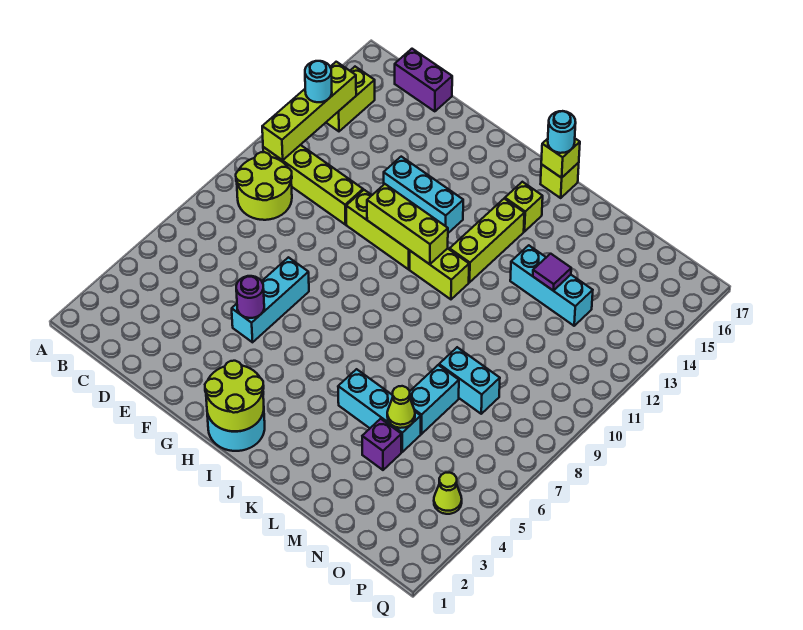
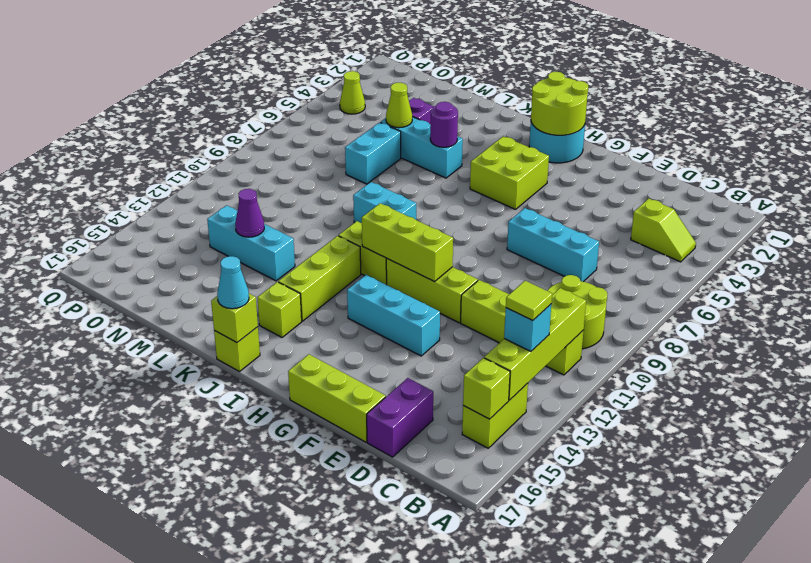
none -> lime slope B4:C4 level 1 top C
cyan round brick B13 level 3 -> cyan brick B13 level 3
none -> lime tile B13 level 4
none -> lime brick B15 level 2
purple brick C17:D17 level 1 -> purple brick D16:D17 level 1
none -> lime brick E17:G17 level 1
cyan brick F5:F7 level 1 -> cyan brick D7:F7 level 1
purple round brick F5 level 2 -> purple round brick K5 level 2
none -> lime brick H4:I5 level 1
cyan round brick J17 level 3 -> cyan cone J17 level 3
cyan brick M8:N8 level 1 -> cyan brick J9:K9 level 1
purple tile M13 level 2 -> purple cone M13 level 2

